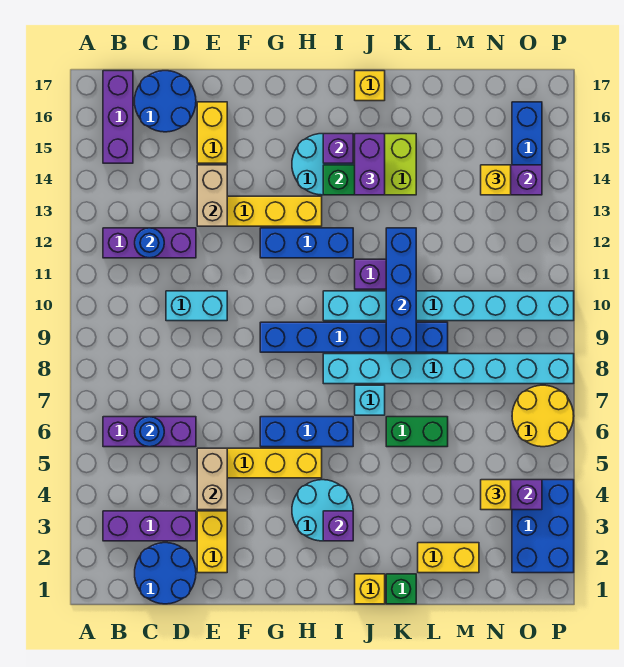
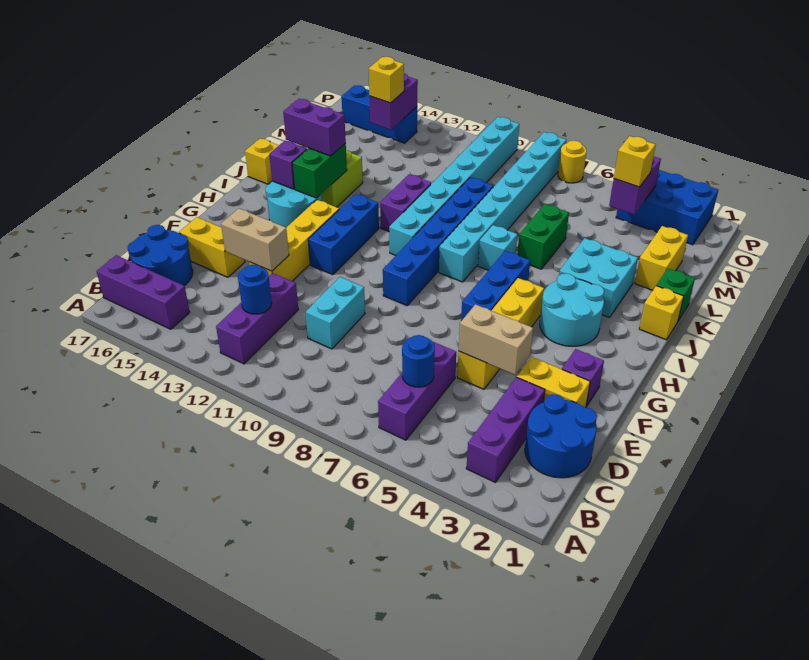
purple brick I3 level 2 -> purple brick F2 level 1
none -> cyan brick J3:K4 level 1
blue brick K9:K12 level 2 -> none
yellow round brick O6:P7 level 1 -> yellow round brick P7 level 1

